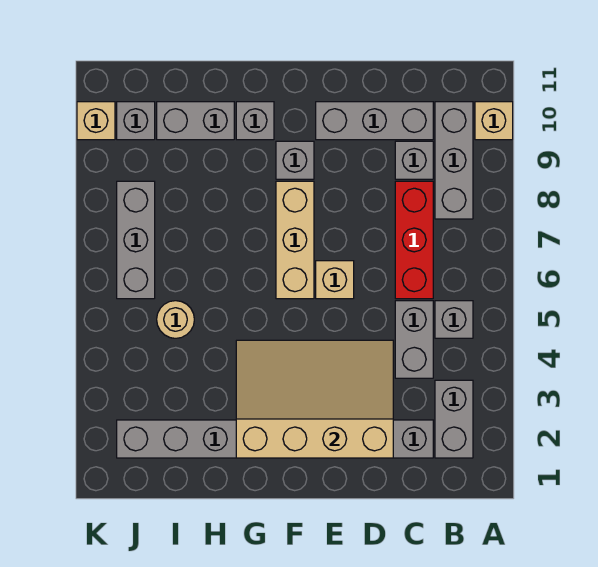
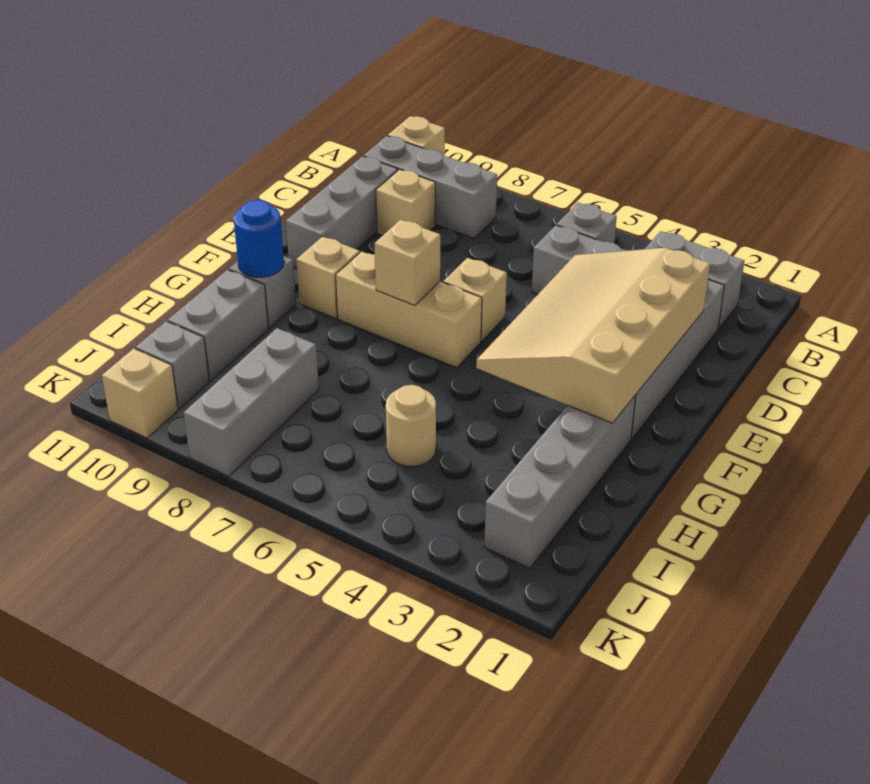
red brick C6:C8 level 1 -> none
grey brick C9 level 1 -> tan brick C9 level 1
none -> tan brick F7 level 2
grey brick F9 level 1 -> tan brick F9 level 1
none -> blue round brick G10 level 2
grey brick J6:J8 level 1 -> grey brick I8:K8 level 1

